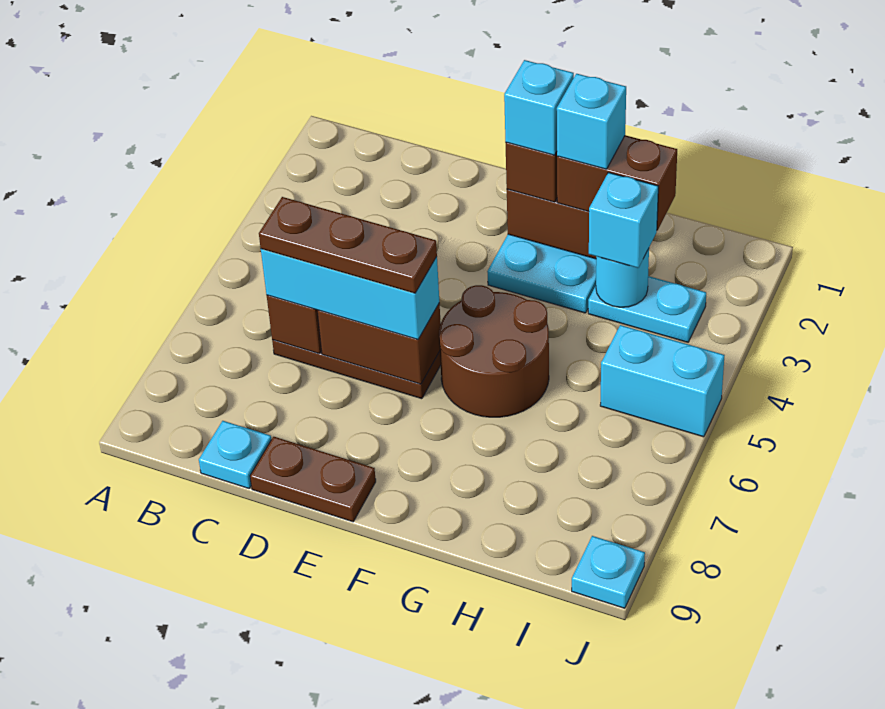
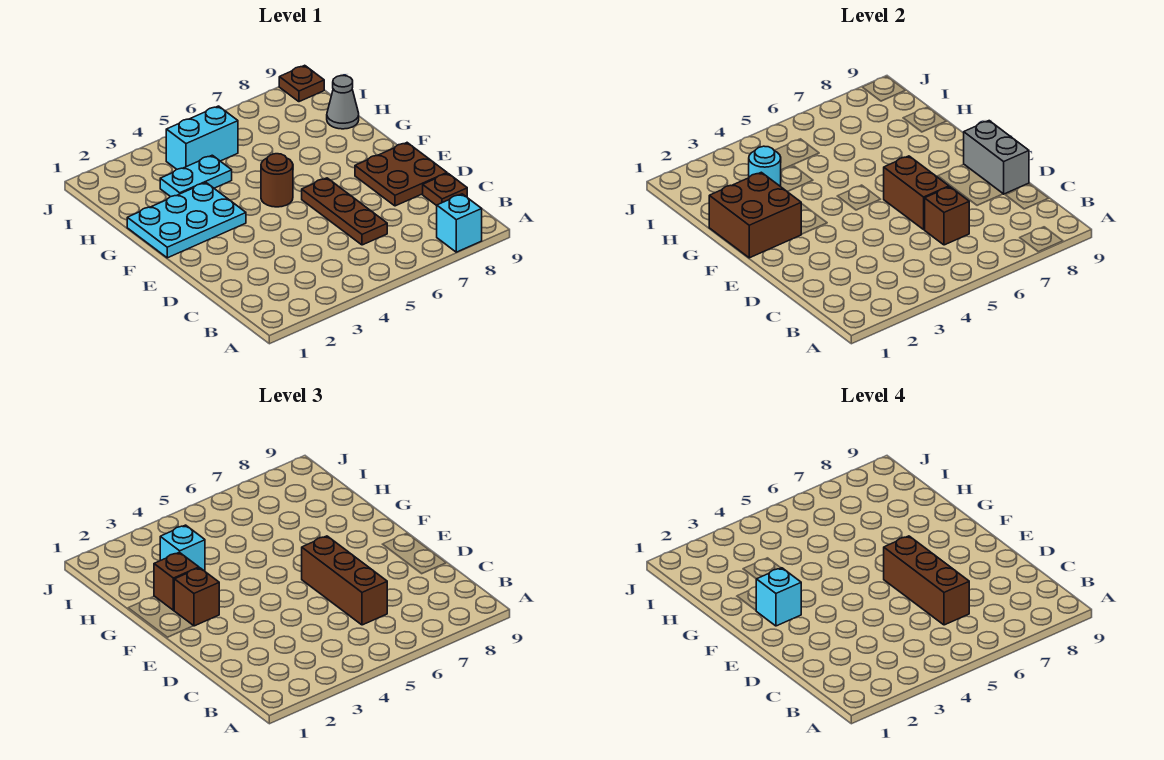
cyan brick C6:E6 level 3 -> brown brick C6:E6 level 3
brown plate C6:E6 level 4 -> brown brick C6:E6 level 4
cyan plate C9 level 1 -> brown plate C9 level 1
brown plate D9:E9 level 1 -> brown plate D8:E9 level 1
none -> grey brick D9:E9 level 2
brown round brick F5:G6 level 1 -> brown round brick F5 level 1
brown brick G2:H2 level 3 -> brown brick G2 level 3
cyan brick G2 level 4 -> cyan brick A8 level 1
cyan plate H3:I3 level 1 -> cyan plate H3:H4 level 1
none -> grey cone H9 level 1
cyan brick I5:J5 level 1 -> cyan brick I4:I5 level 1
cyan plate J9 level 1 -> brown plate J9 level 1

